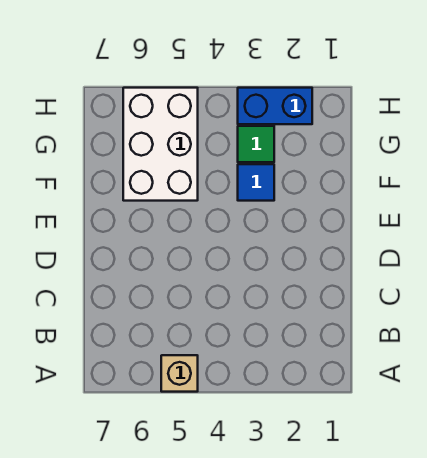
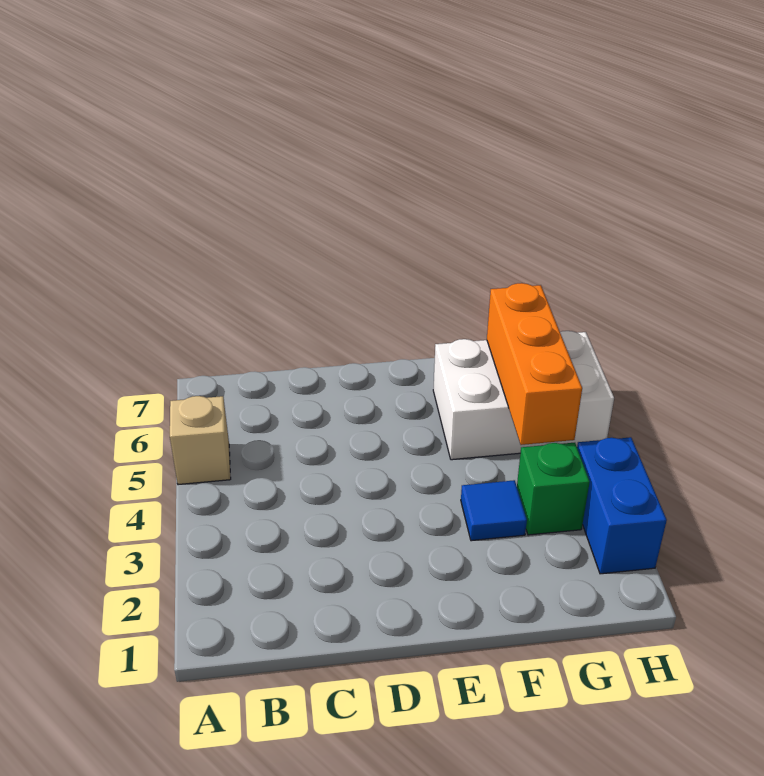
green tile G3 level 1 -> green brick G3 level 1
none -> orange brick G4:G6 level 2

